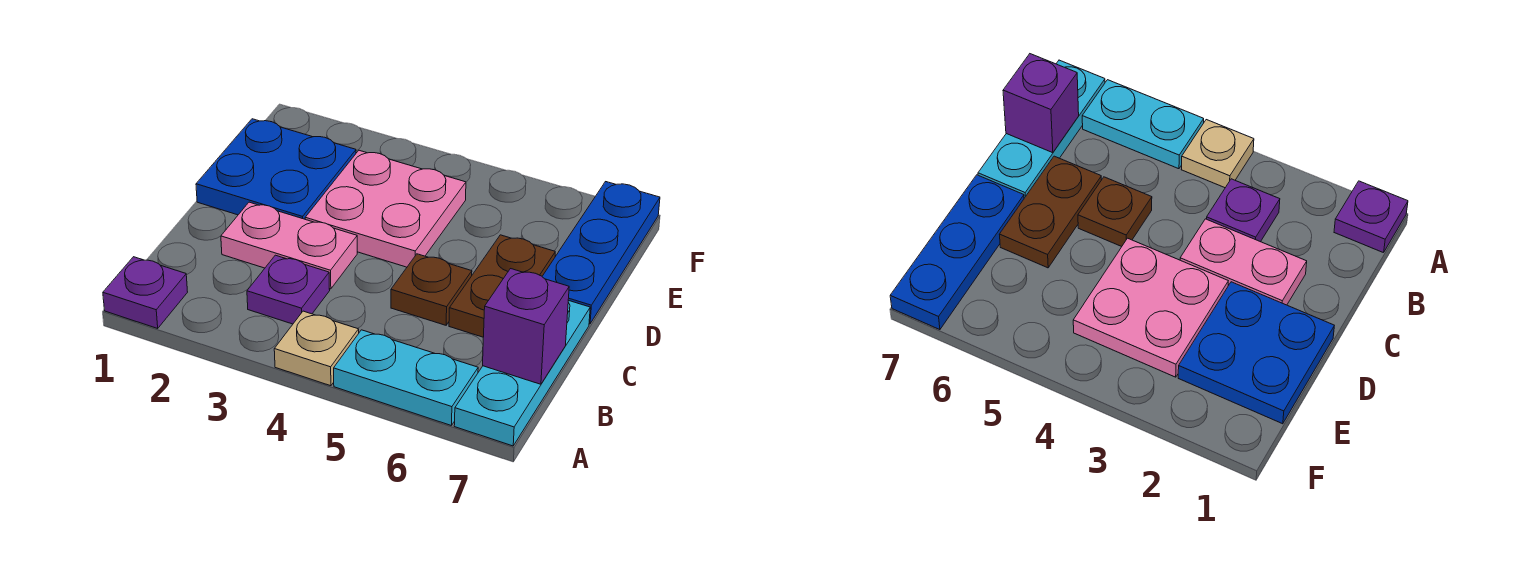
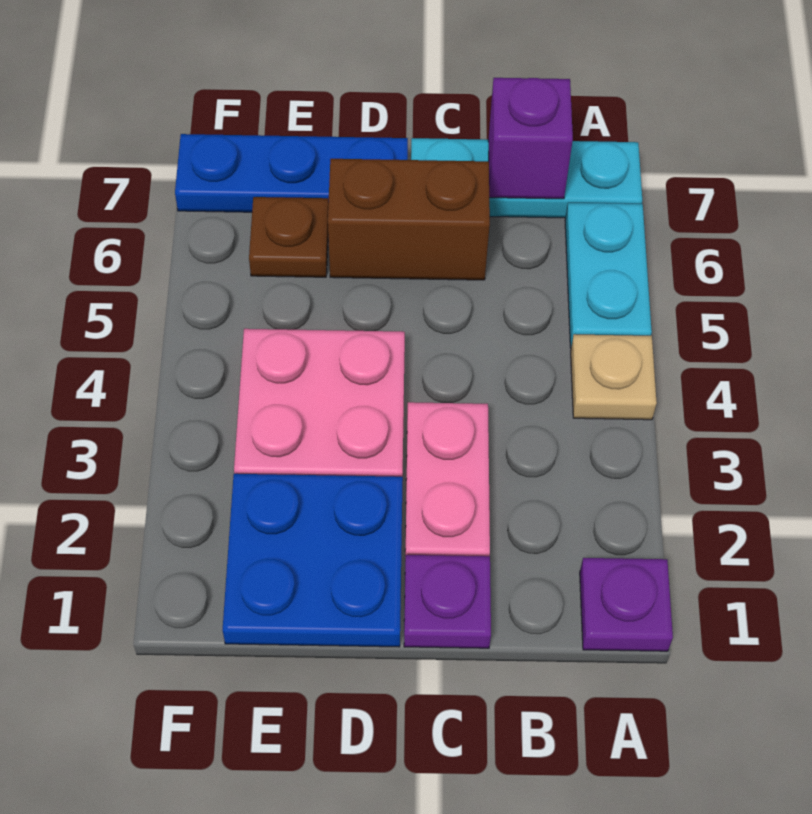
purple plate B3 level 1 -> purple plate C1 level 1
brown plate C5 level 1 -> brown plate E6 level 1
brown plate C6:D6 level 1 -> brown brick C6:D6 level 1

